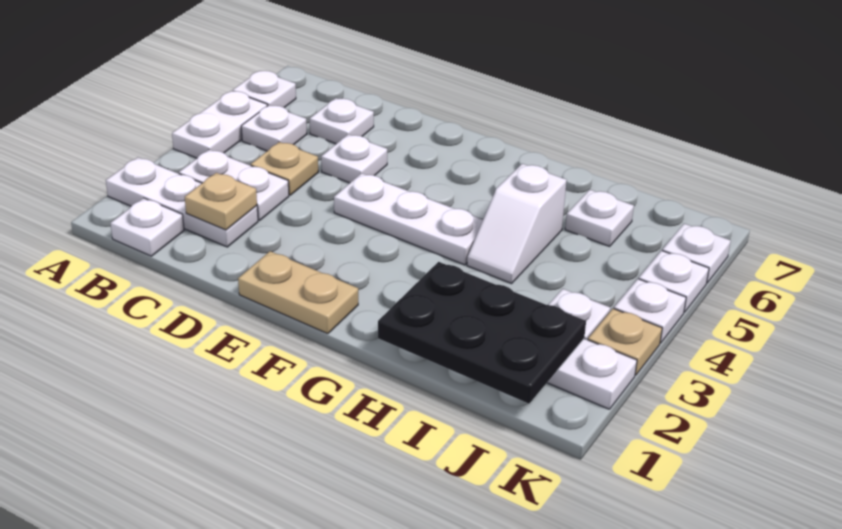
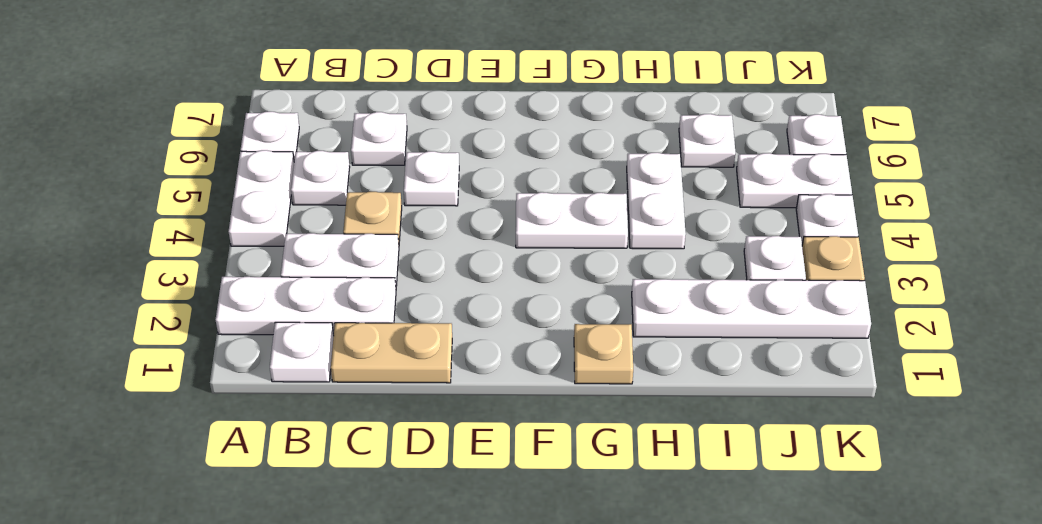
tan plate C2 level 2 -> tan plate G1 level 1
tan plate E1:F1 level 1 -> tan plate C1:D1 level 1
white plate E4:G4 level 1 -> white plate F4:G4 level 1
black plate H1:J2 level 2 -> none
white slope H4:H5 level 1 top 5 -> white plate H4:H5 level 1
white plate K5 level 1 -> white plate J5:K5 level 1

